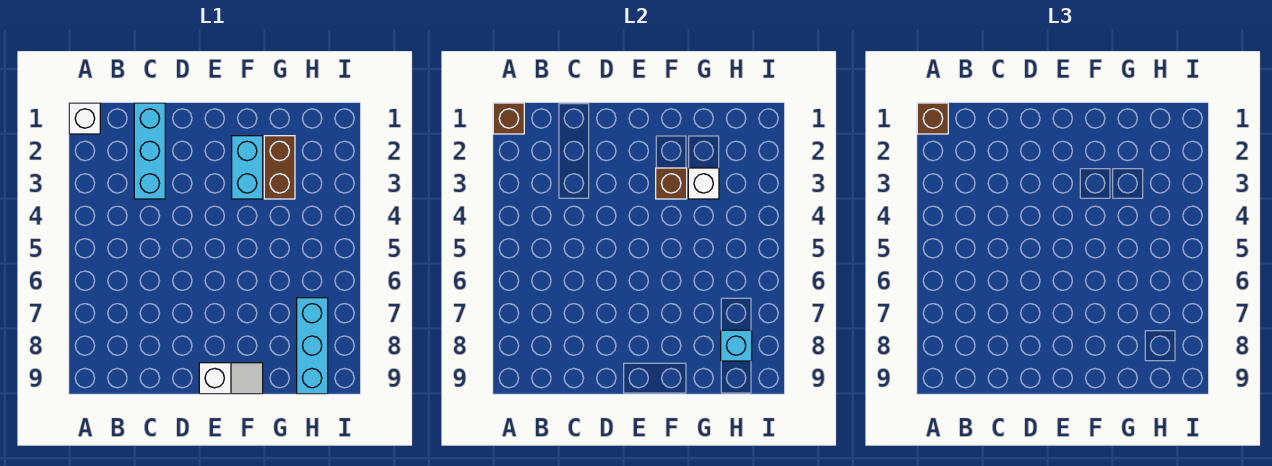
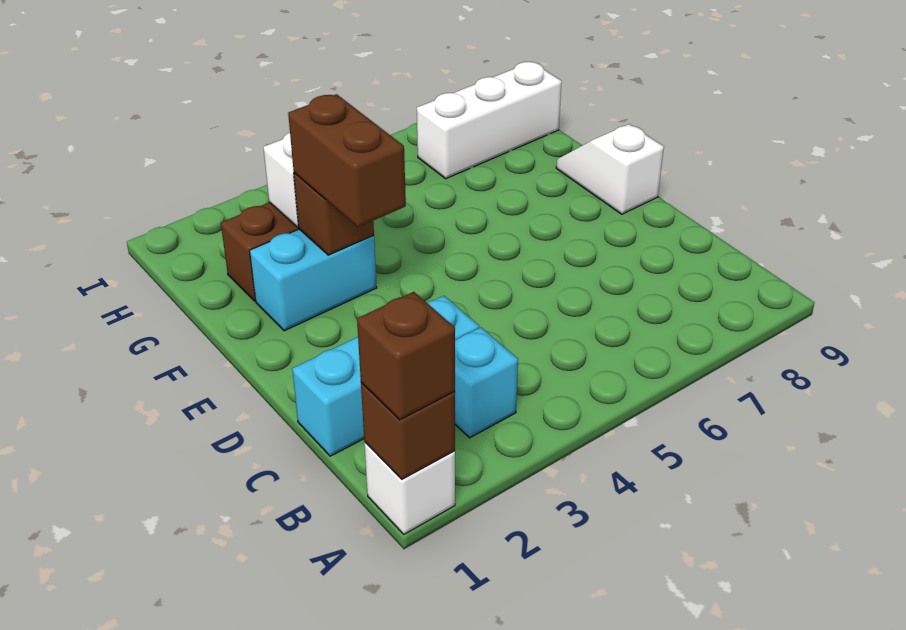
none -> brown brick E3:F3 level 3
cyan brick H7:H9 level 1 -> white brick H7:H9 level 1
cyan brick H8 level 2 -> cyan brick B3 level 1

